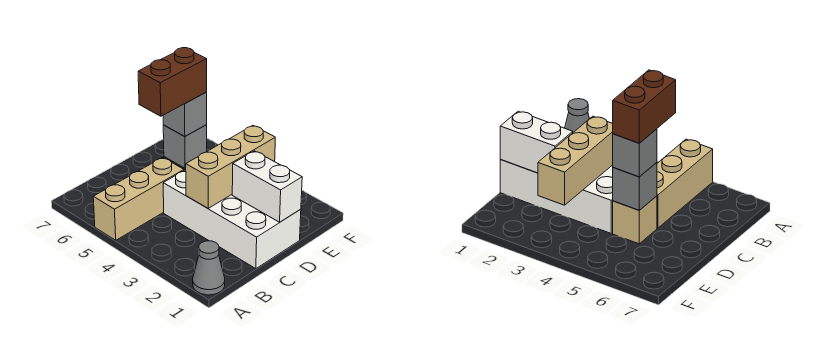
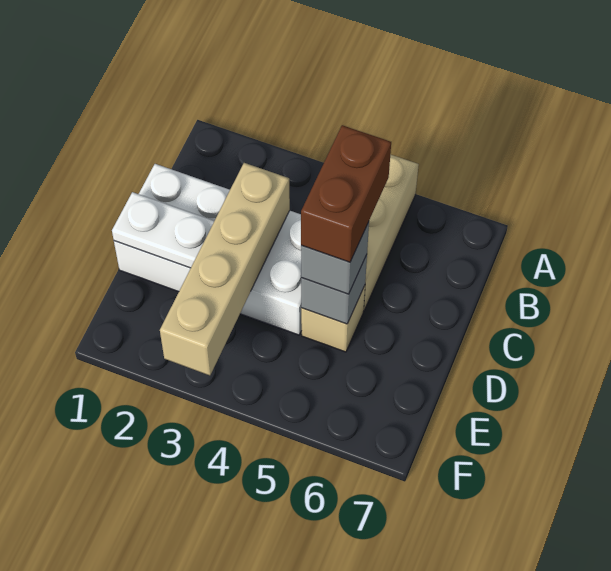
grey cone A1 level 1 -> none
tan brick C3:E3 level 2 -> tan brick C3:F3 level 2
white brick D1:D2 level 2 -> white plate D1:D2 level 2

